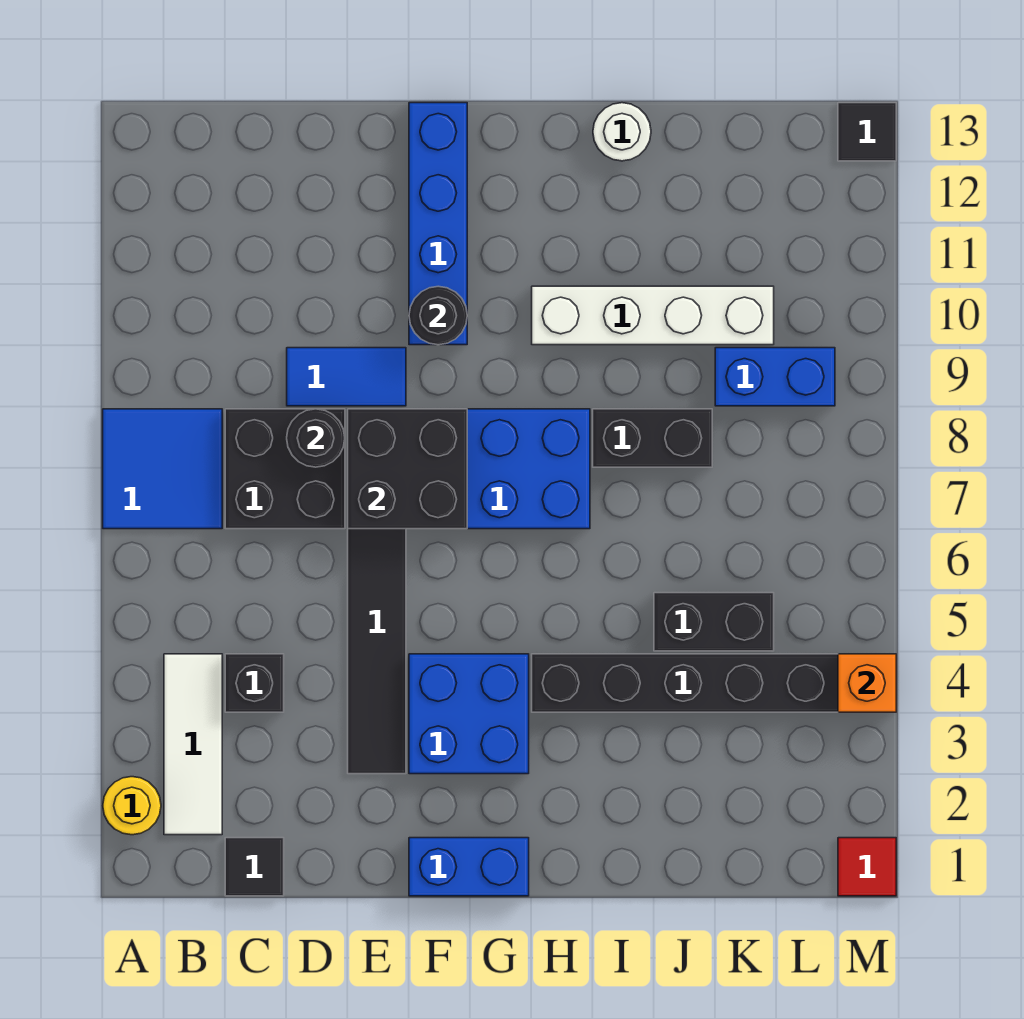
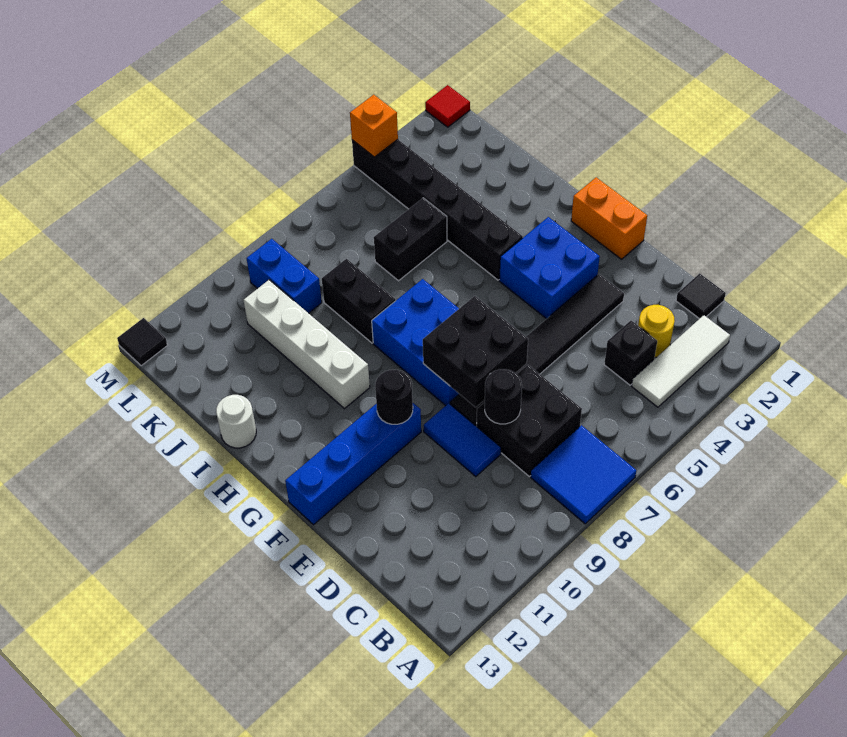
yellow round brick A2 level 1 -> yellow round brick C3 level 1
blue brick F1:G1 level 1 -> orange brick F1:G1 level 1
black brick J5:K5 level 1 -> black brick J5:J6 level 1

